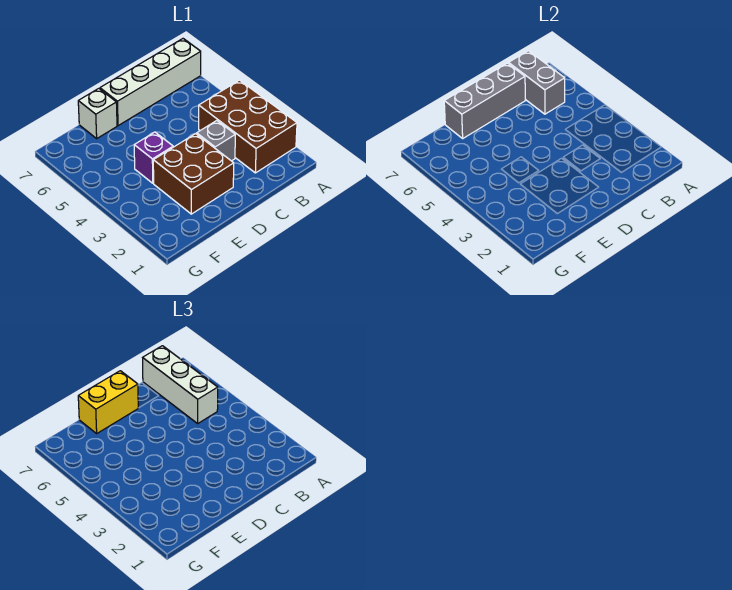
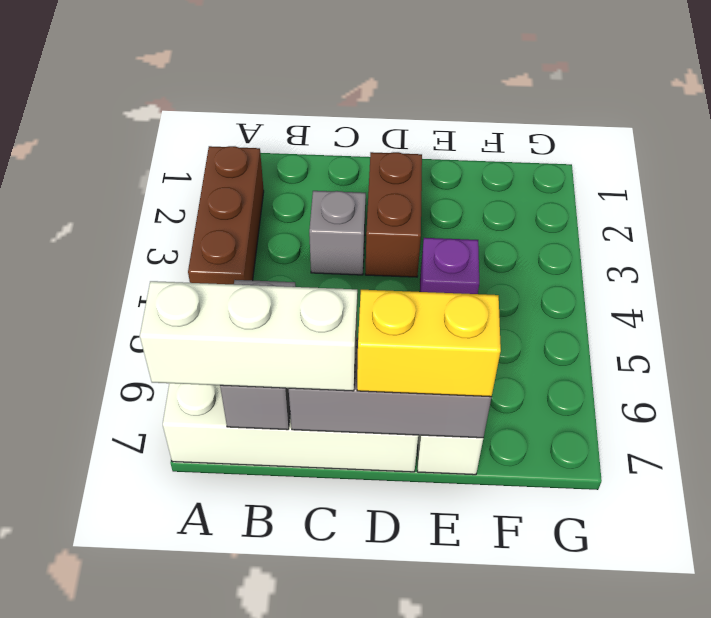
brown brick A2:B4 level 1 -> brown brick A2:A4 level 1
white brick B5:B7 level 3 -> white brick A7:C7 level 3
brown brick D2:E3 level 1 -> brown brick D2:D3 level 1

